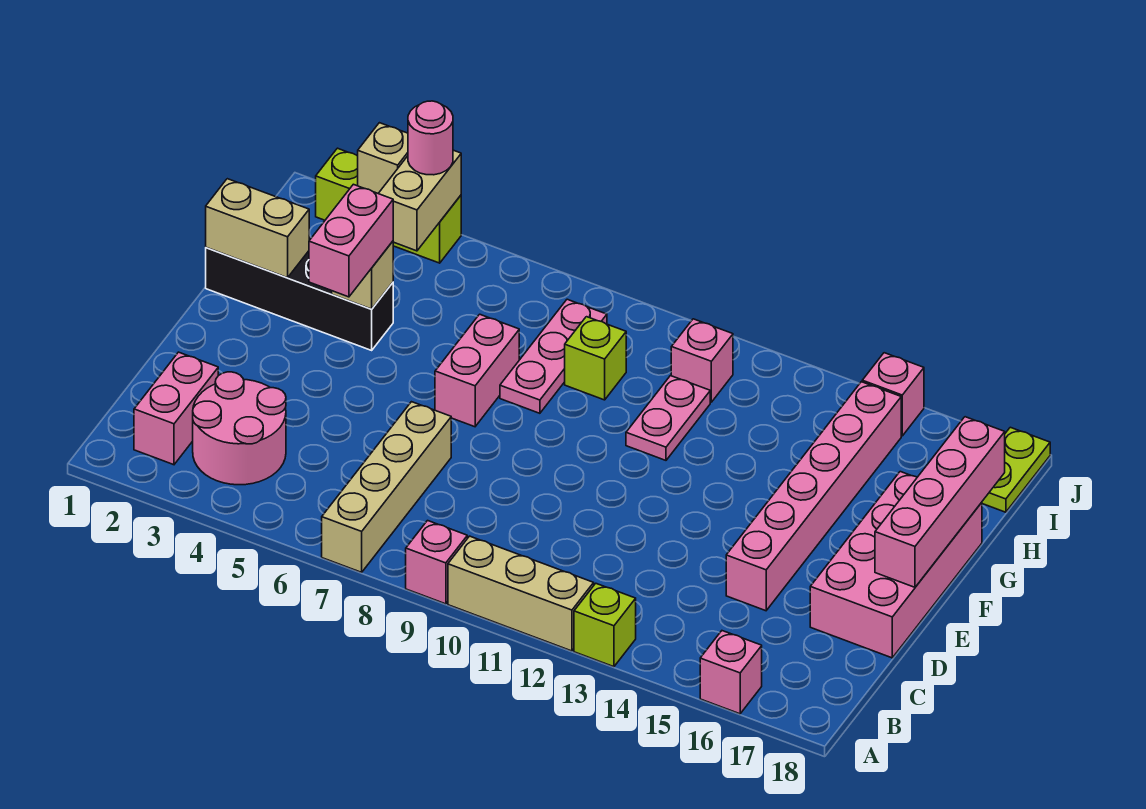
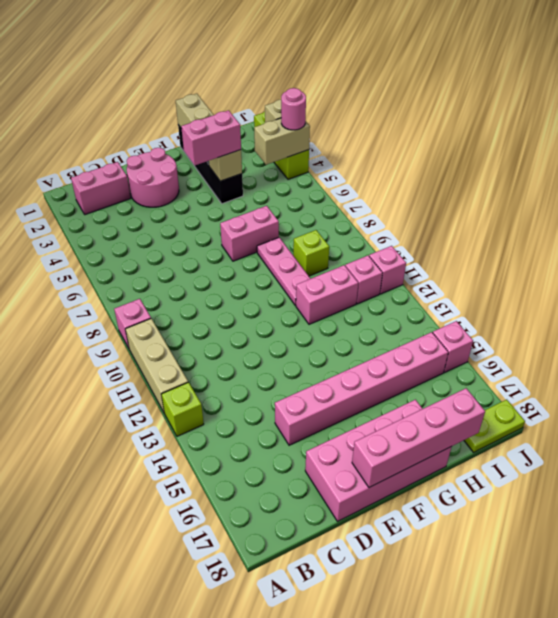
tan brick A7:D7 level 1 -> none
pink brick A16 level 1 -> pink brick J11 level 1
pink round brick B3:C4 level 1 -> pink round brick D2:E3 level 1
pink plate G8:I8 level 1 -> pink plate G8:G10 level 1
pink plate G11:H11 level 1 -> pink brick G11:H11 level 1

